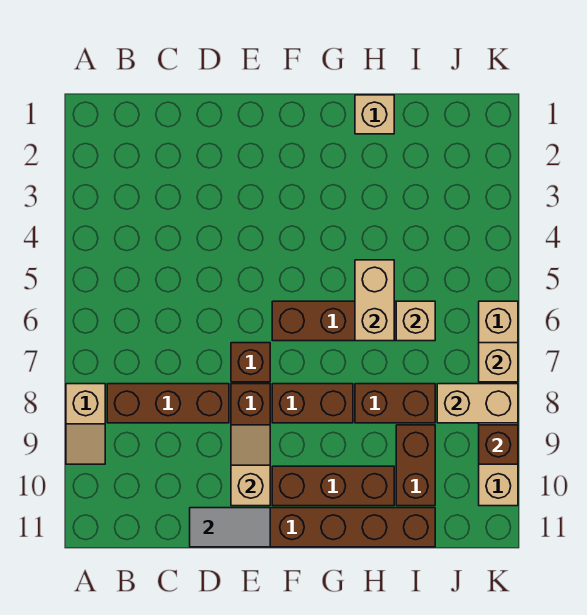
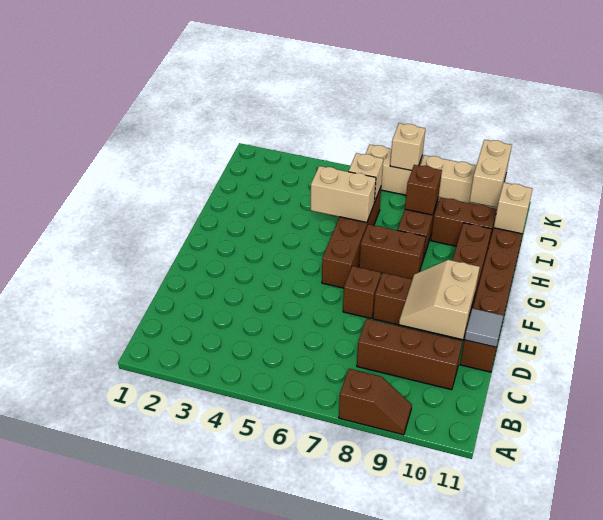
tan slope A8:A9 level 1 top 8 -> brown slope A8:A9 level 1 top 8
brown brick B8:D8 level 1 -> brown brick C8:C10 level 1
grey tile D11:E11 level 2 -> grey tile D11 level 2
tan slope E9:E10 level 2 top 10 -> tan slope D9:E10 level 2 top 10
brown brick F8:G8 level 1 -> brown brick G7:G8 level 1
tan brick H1 level 1 -> tan brick I11 level 2
tan brick J8:K8 level 2 -> tan brick J10:K10 level 2
brown brick K9 level 2 -> brown brick I8 level 2

